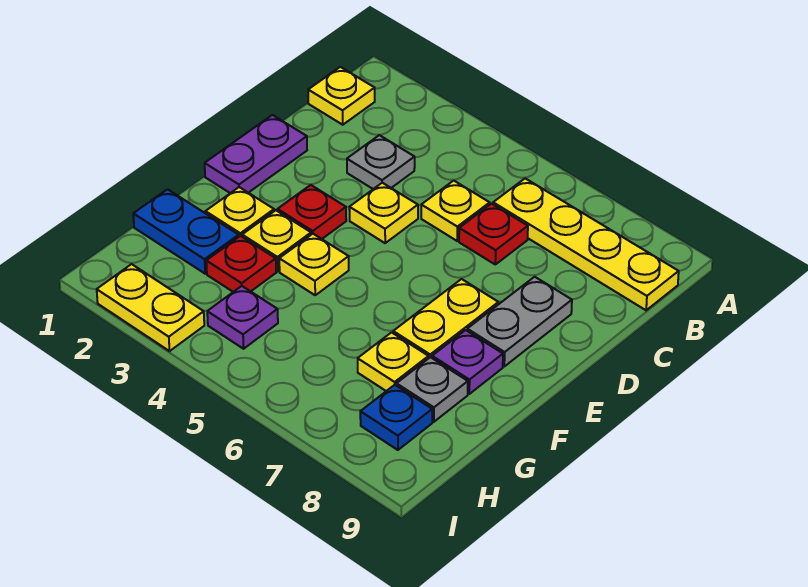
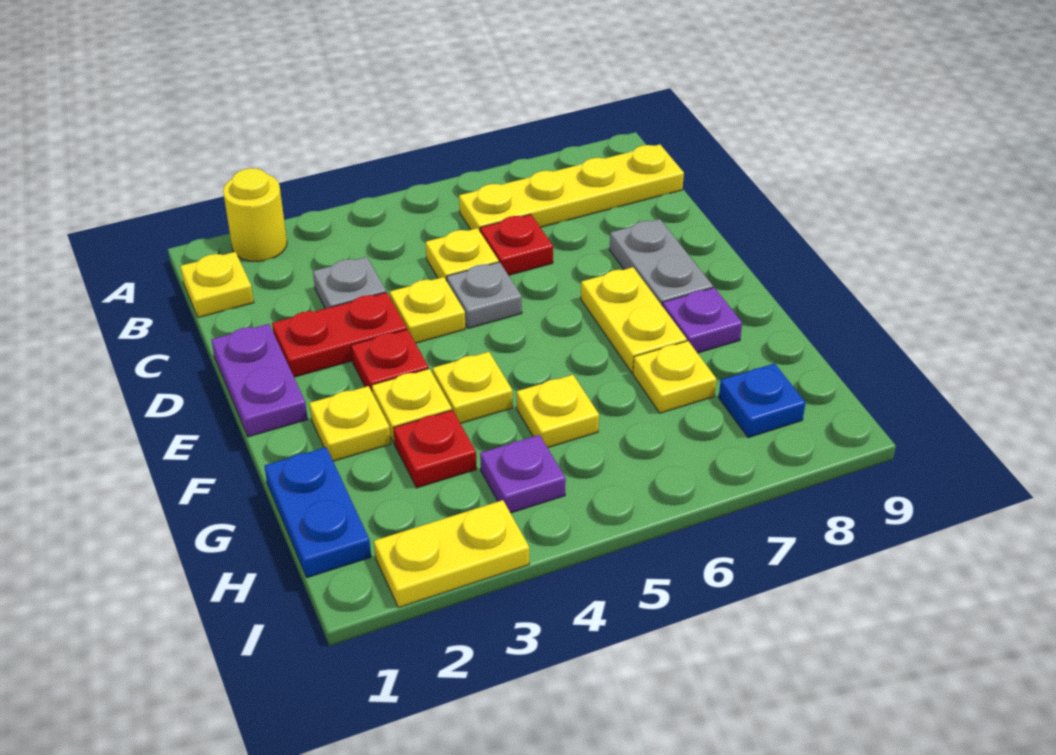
none -> yellow round brick A2 level 1
none -> red plate D2:D3 level 1
blue plate G1:G2 level 1 -> blue plate G1:H1 level 1
none -> yellow plate G5 level 1
grey plate G8 level 1 -> grey plate D5 level 1

